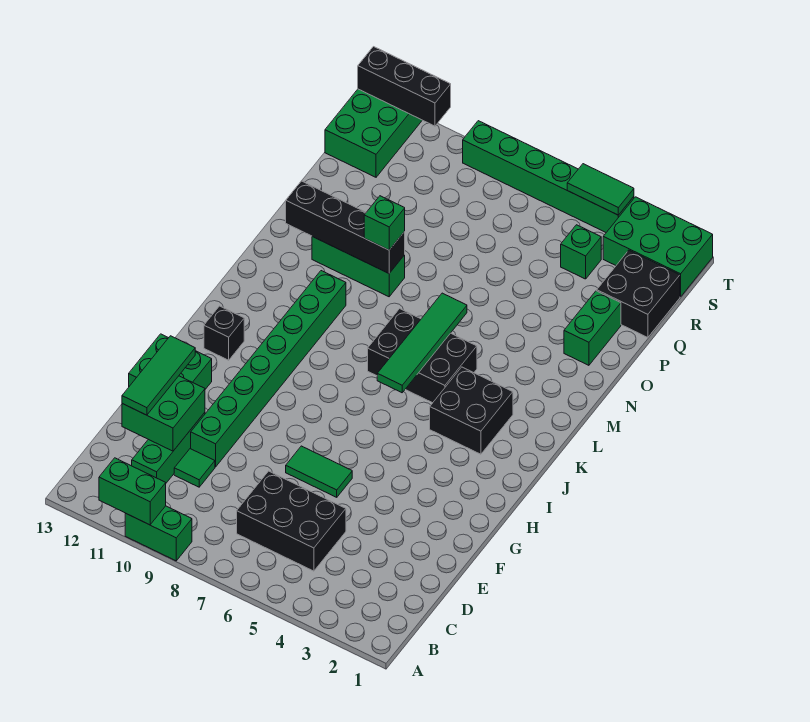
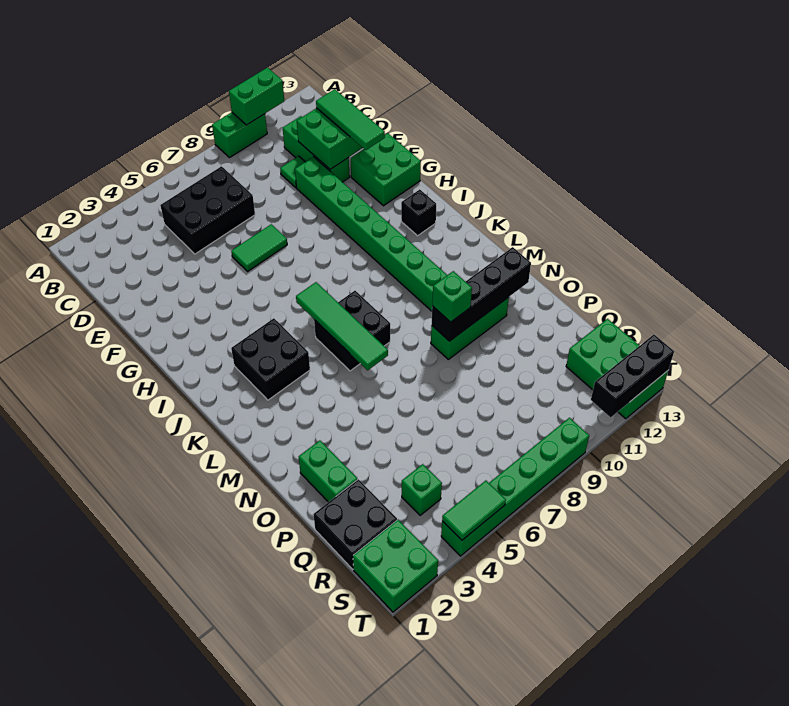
black brick K5:L7 level 1 -> black brick K6:L7 level 1
green brick S1:T3 level 1 -> green brick S1:T2 level 1

